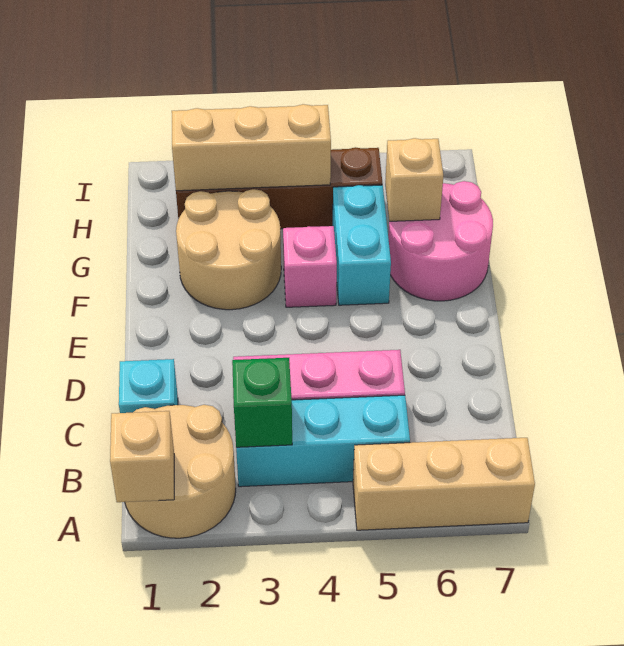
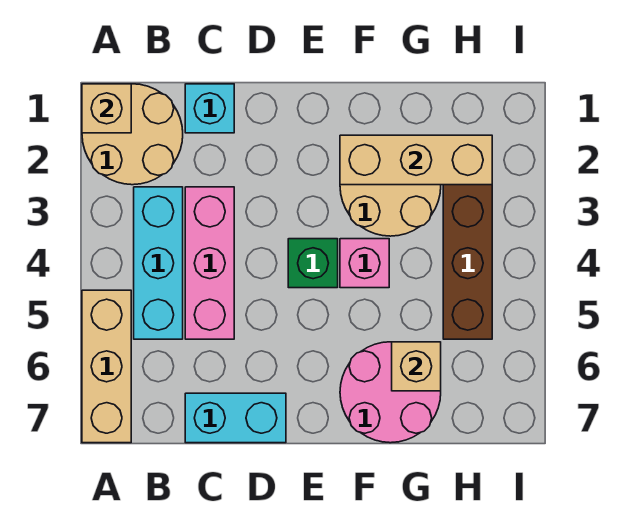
green brick B3 level 2 -> green brick E4 level 1
cyan brick F5:G5 level 1 -> cyan brick C7:D7 level 1
tan brick H2:H4 level 2 -> tan brick F2:H2 level 2

